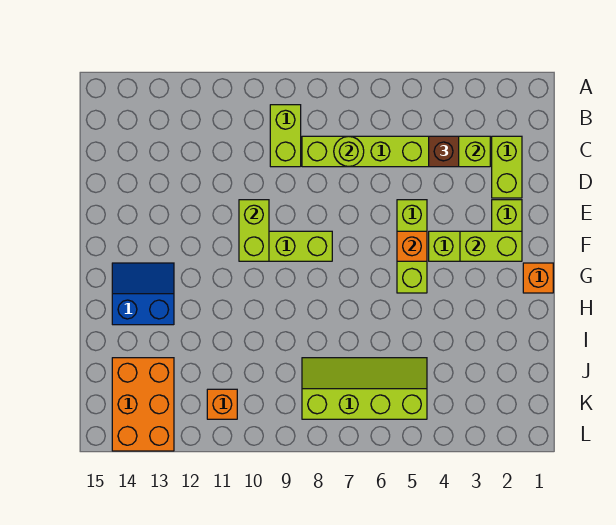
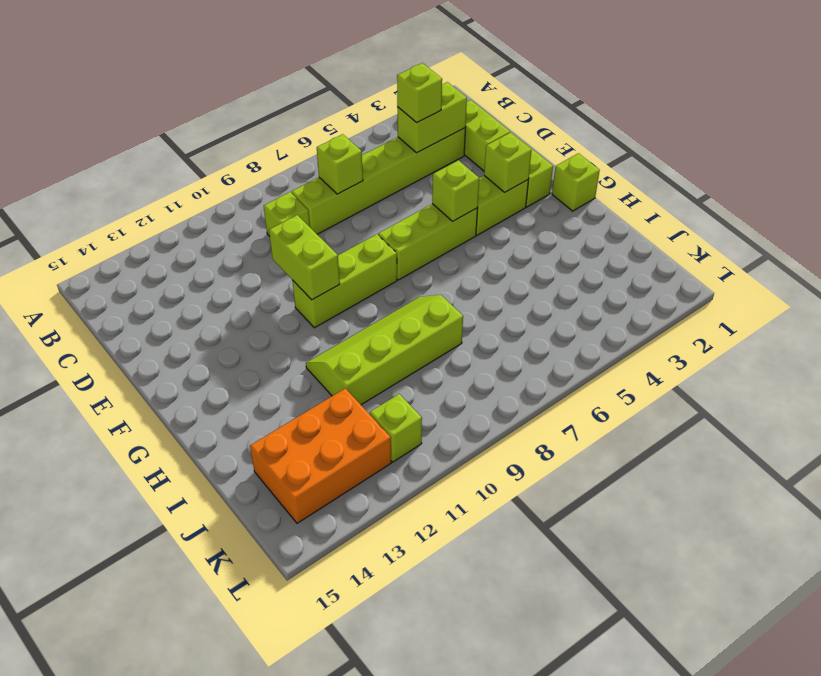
lime brick B9:C9 level 1 -> lime brick C9 level 1
brown brick C4 level 3 -> lime brick C4 level 3
lime round brick C7 level 2 -> lime brick C7 level 2
lime brick E5:G5 level 1 -> lime brick F5:F7 level 1
lime brick F2:F3 level 2 -> lime brick F3 level 2
orange brick F5 level 2 -> lime brick F5 level 2
orange brick G1 level 1 -> lime brick G1 level 1
blue slope G13:H14 level 1 top H -> none
lime slope J5:K8 level 1 top K -> lime slope H8:I11 level 1 top I
orange brick J13:L14 level 1 -> orange brick J12:K14 level 1
orange brick K11 level 1 -> lime brick K11 level 1

